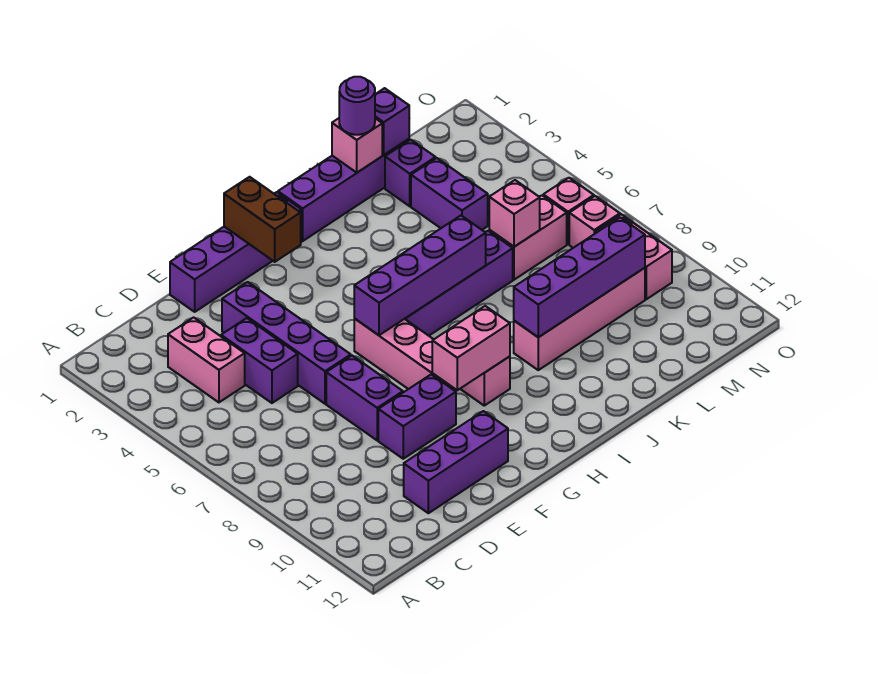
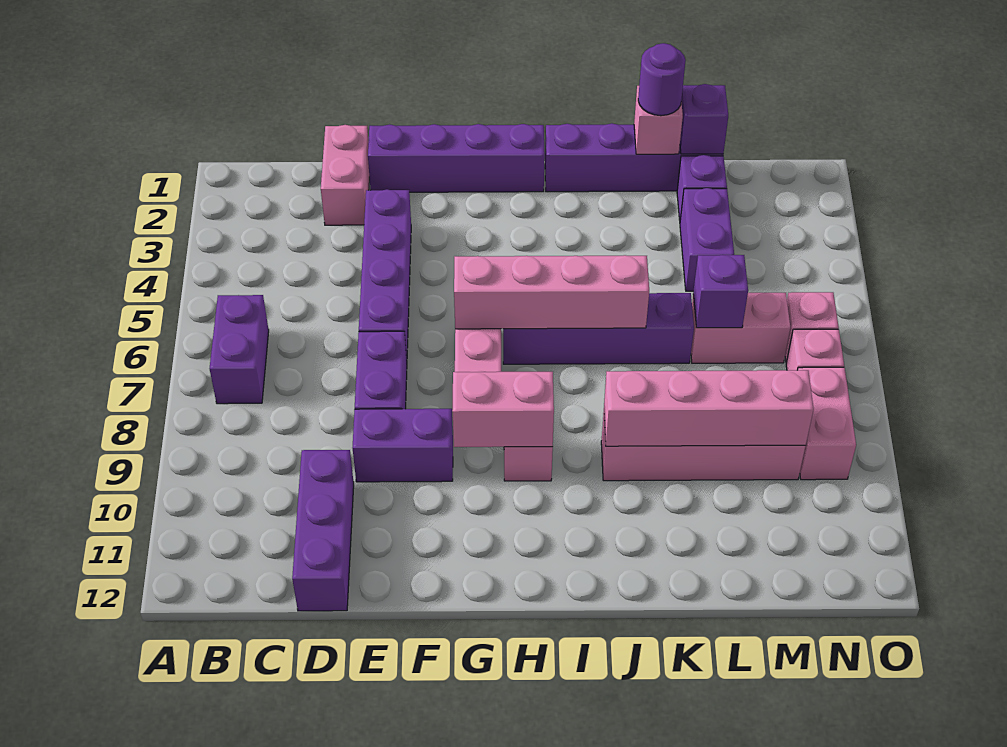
pink brick C3:C4 level 1 -> pink brick D1:D2 level 1
purple brick D4:D5 level 1 -> purple brick B6:B7 level 1
purple brick D11:F11 level 1 -> purple brick D10:D12 level 1
brown brick G1:G2 level 2 -> none
purple brick G6:J6 level 2 -> pink brick G6:J6 level 2
purple brick J9:M9 level 2 -> pink brick J9:M9 level 2
pink brick L6 level 2 -> purple brick L6 level 2

